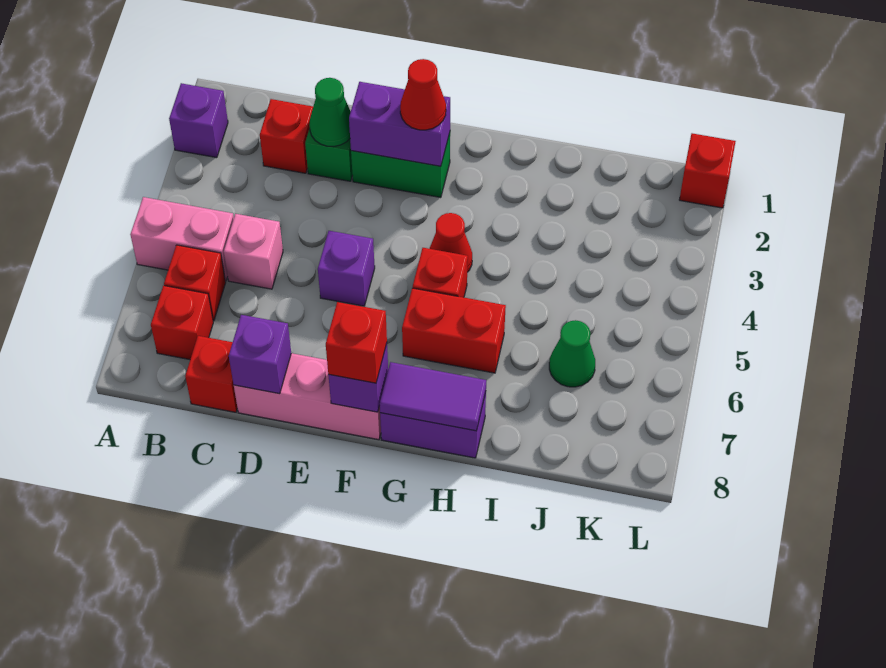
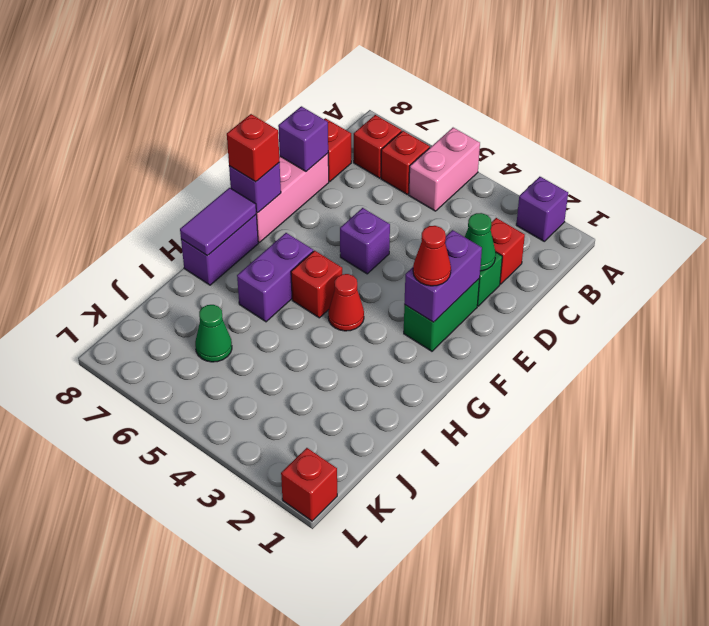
pink brick C5 level 1 -> none
red brick G6:H6 level 1 -> purple brick G6:H6 level 1

